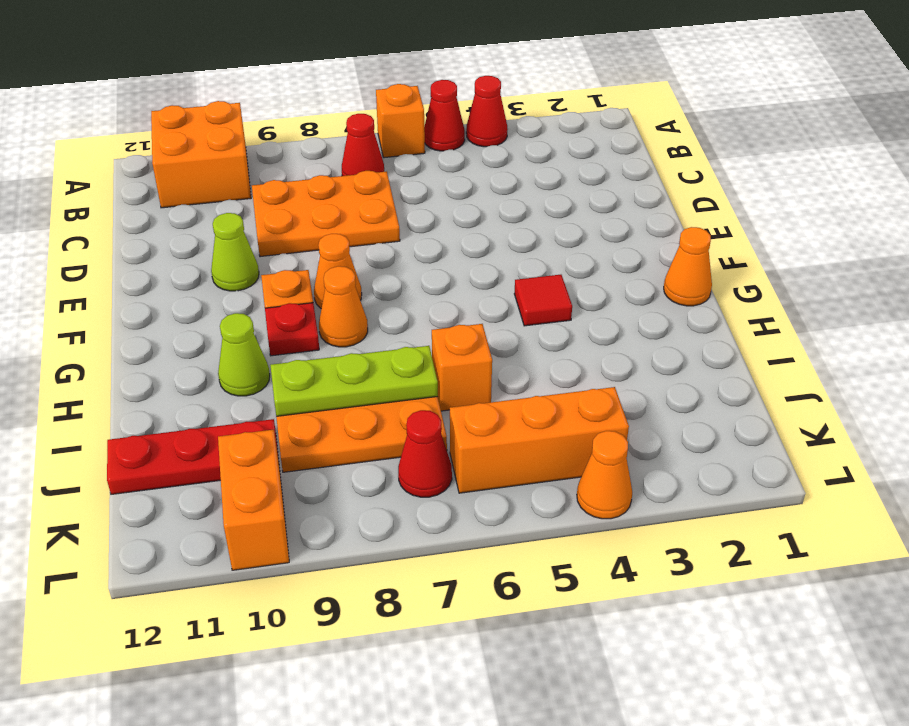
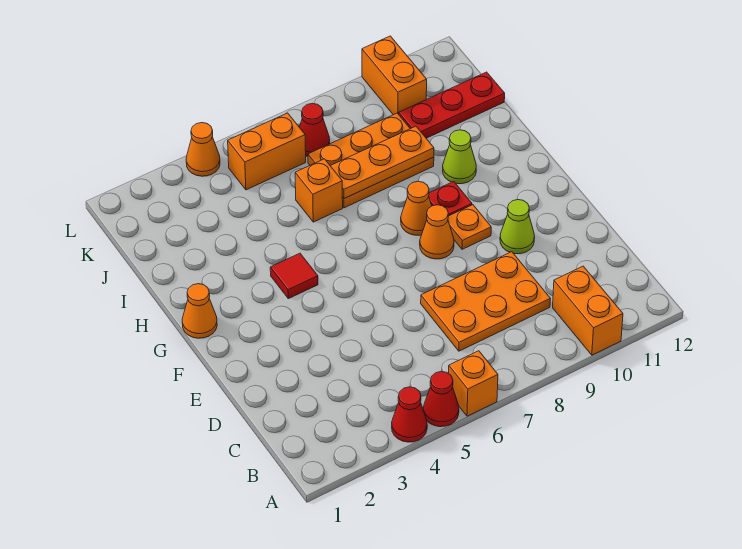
orange brick A10:B11 level 1 -> orange brick A10:B10 level 1
red cone B7 level 1 -> none
lime plate I7:I9 level 2 -> orange plate I7:I9 level 2
orange brick K4:K6 level 1 -> orange brick K5:K6 level 1

